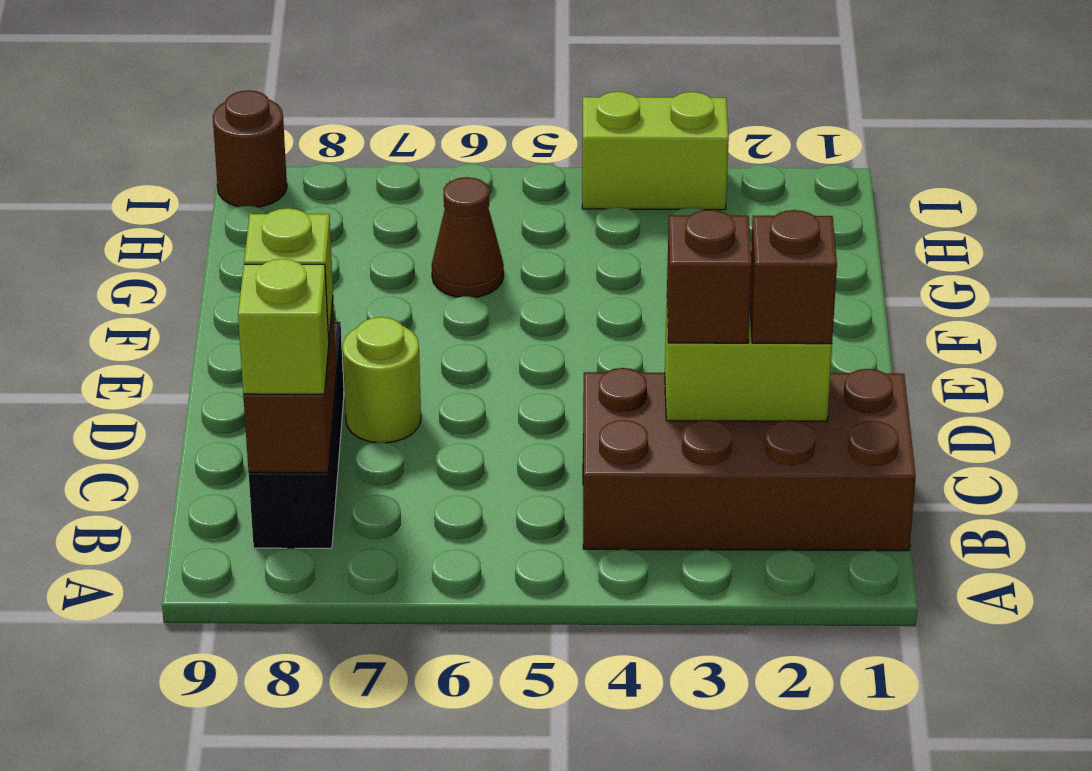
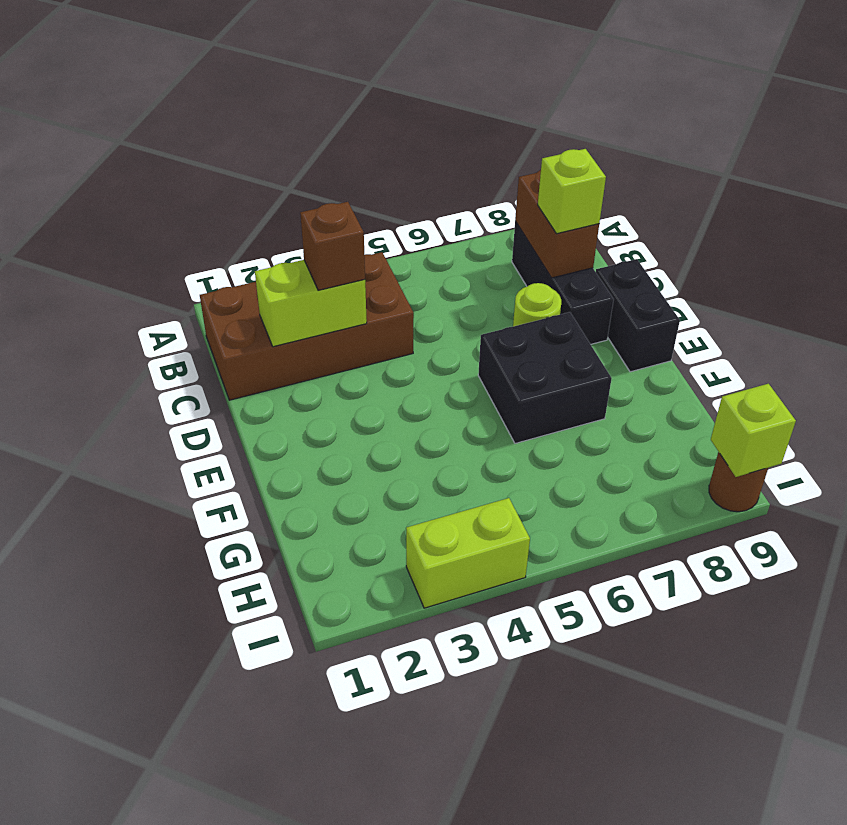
lime brick B8 level 3 -> lime brick I9 level 2
brown brick C2 level 3 -> none
none -> black brick D9:E9 level 1
none -> black brick E6:F7 level 1
brown cone G6 level 1 -> none

